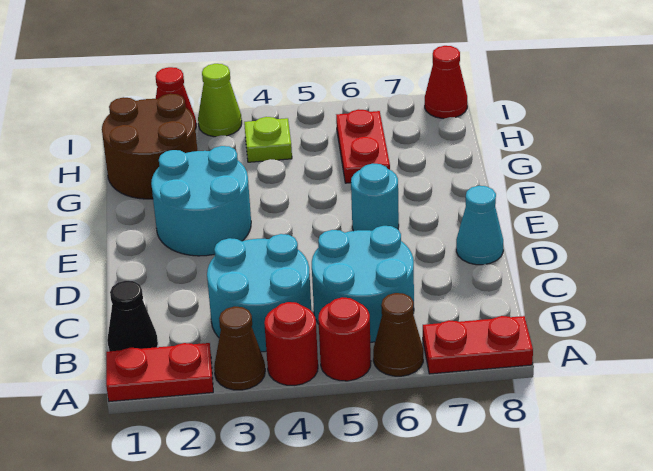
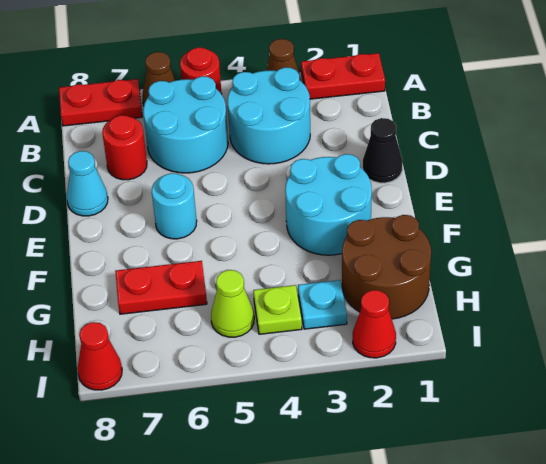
red round brick A4 level 1 -> red round brick C7 level 1
black cone B1 level 1 -> black cone D1 level 1
red plate G6:H6 level 1 -> red plate G6:G7 level 1
none -> cyan plate H3 level 1
lime cone I3 level 1 -> lime cone H5 level 1

